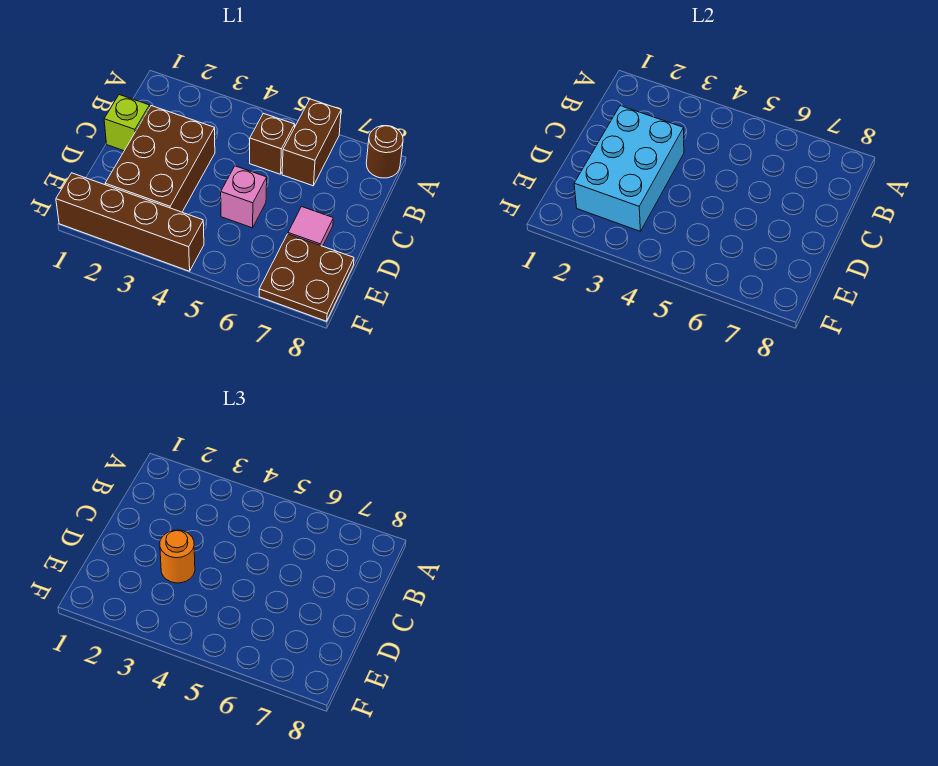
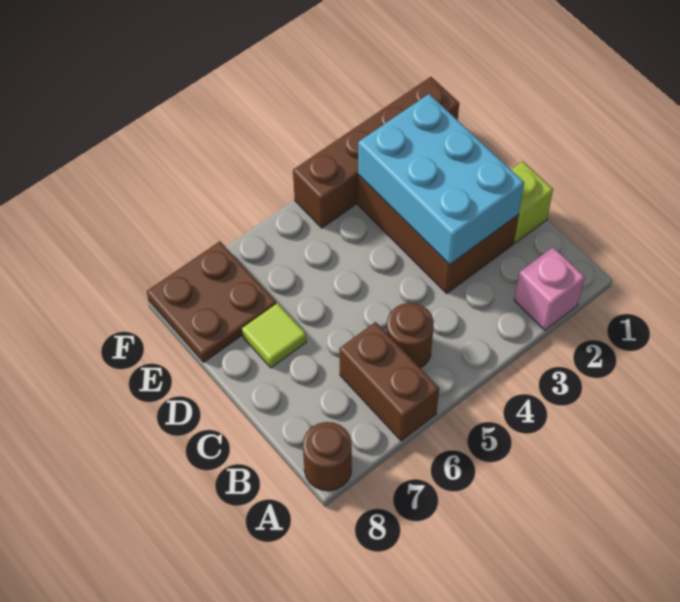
brown brick B5 level 1 -> brown round brick B5 level 1
orange round brick D3 level 3 -> none
pink brick D5 level 1 -> pink brick A2 level 1
pink tile D7 level 1 -> lime tile D7 level 1

